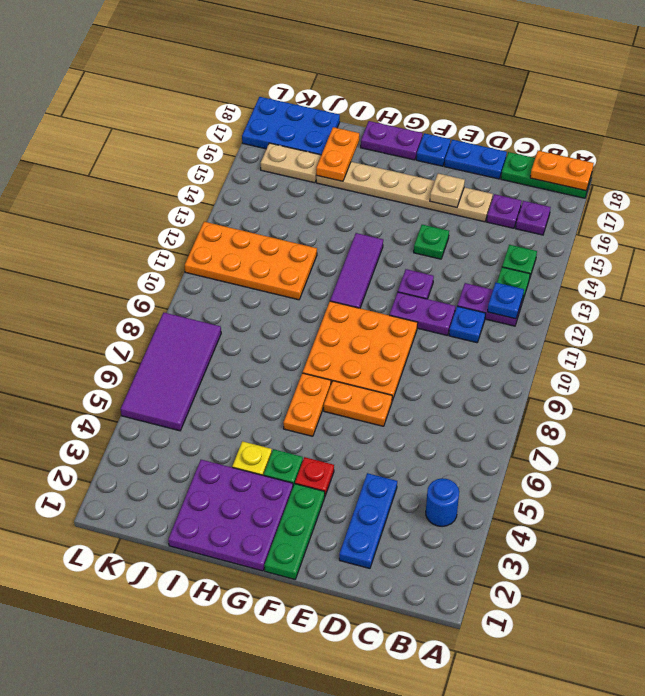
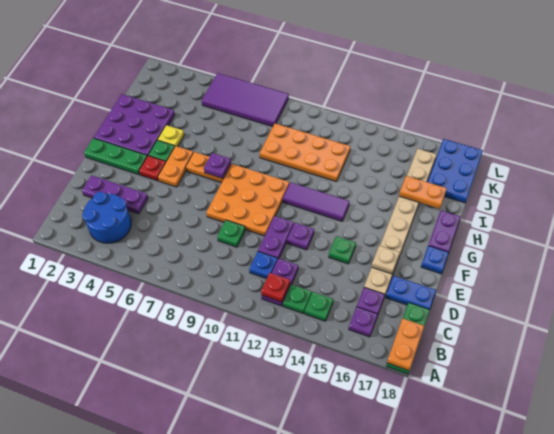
blue round brick B4 level 1 -> blue round brick B3:C4 level 1
blue plate B12 level 2 -> red plate B12 level 2
blue plate D2:D4 level 1 -> purple plate D2:D4 level 1
none -> green plate D9 level 1
blue plate D18:E18 level 1 -> blue plate D17:D18 level 1
orange plate E7:F7 level 1 -> orange plate F5:G5 level 1
none -> purple plate G7 level 2
orange plate I11:L12 level 1 -> orange plate I9:J12 level 1

